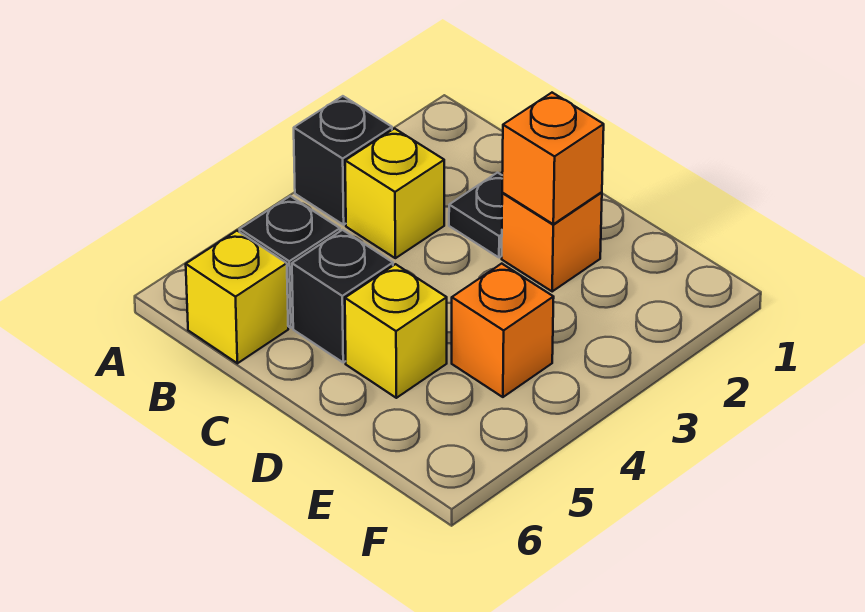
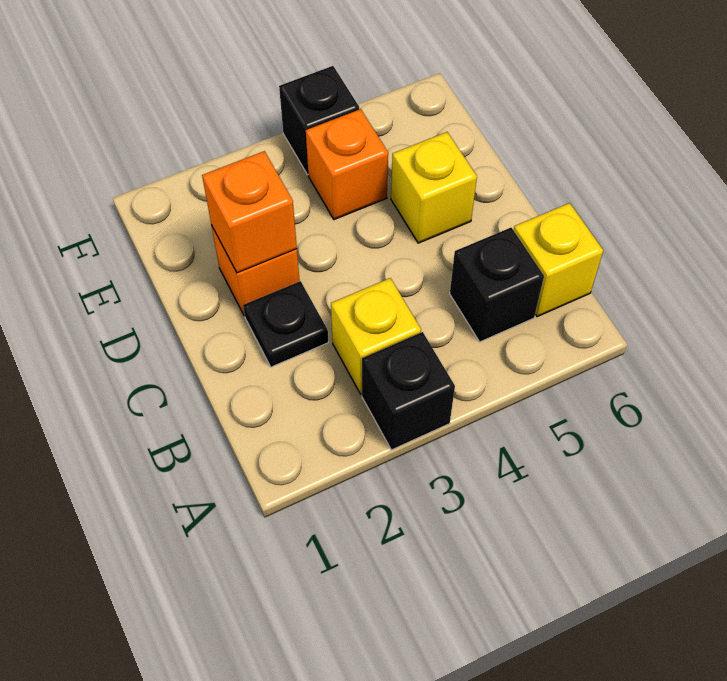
black brick C5 level 1 -> black brick F4 level 1

